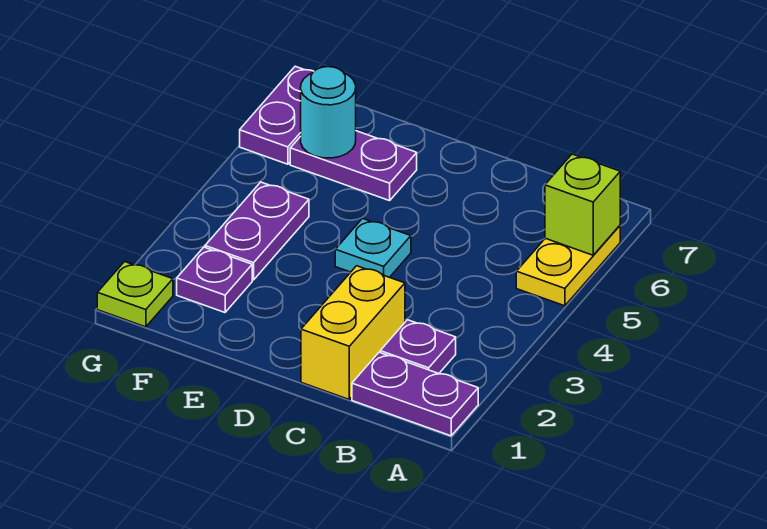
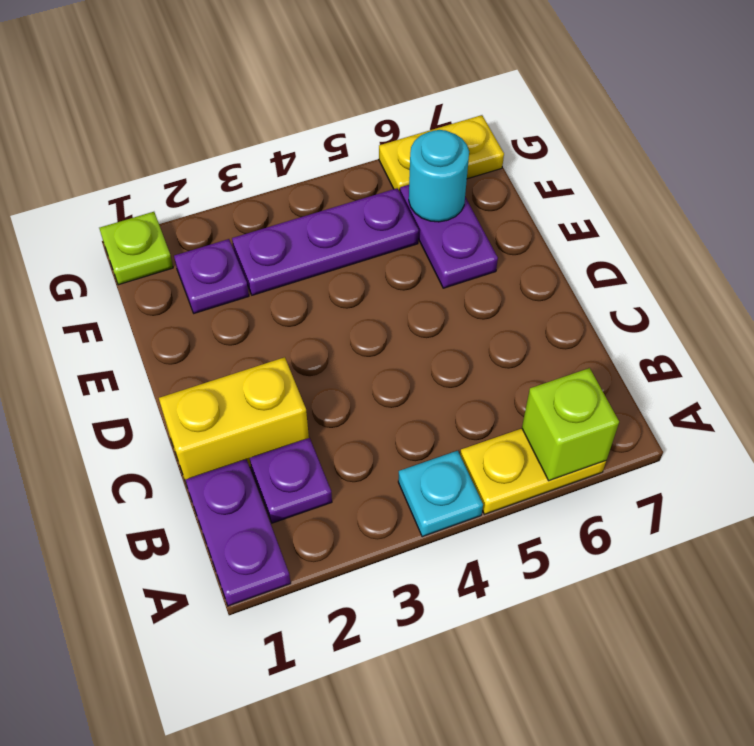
cyan plate D4 level 1 -> cyan plate A4 level 1
purple plate F3:F4 level 1 -> purple plate F3:F5 level 1
purple plate G6:G7 level 1 -> yellow plate G6:G7 level 1

